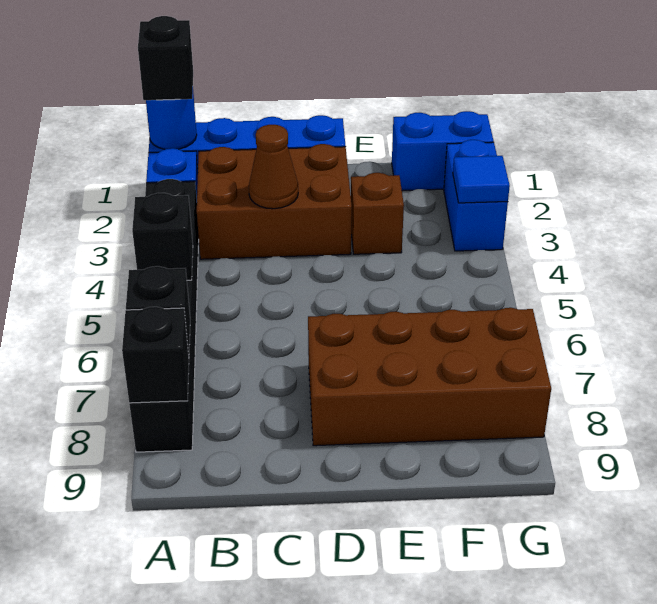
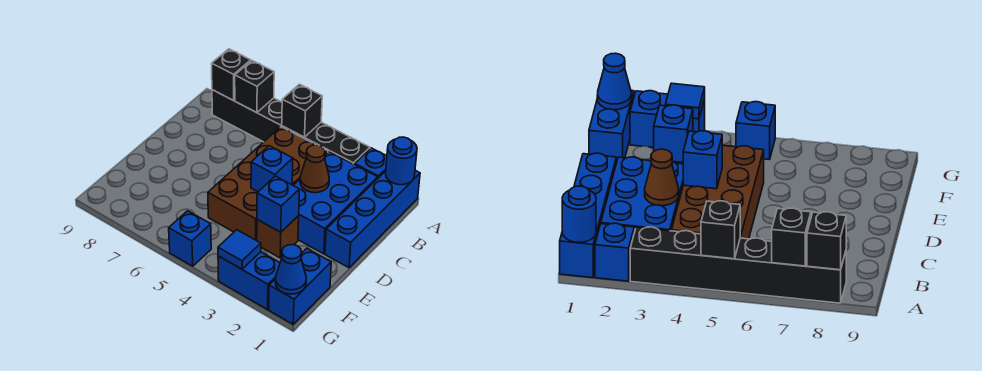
black brick A1 level 3 -> none
brown brick B2:D3 level 1 -> blue brick B2:D3 level 1
none -> blue brick D4 level 2
brown brick D7:G8 level 1 -> brown brick B4:E5 level 1
none -> blue brick E3 level 2
none -> blue cone G1 level 2
none -> blue brick G5 level 1

